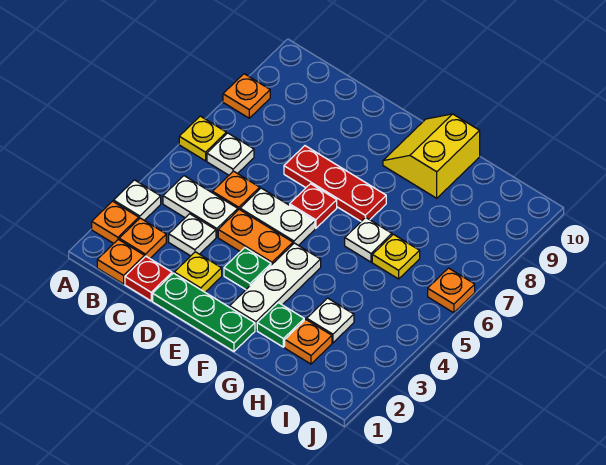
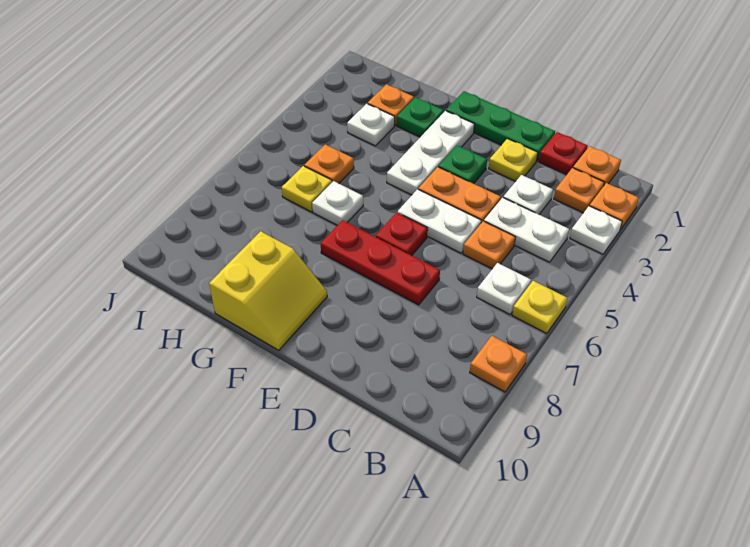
orange plate J6 level 1 -> orange plate H5 level 1

